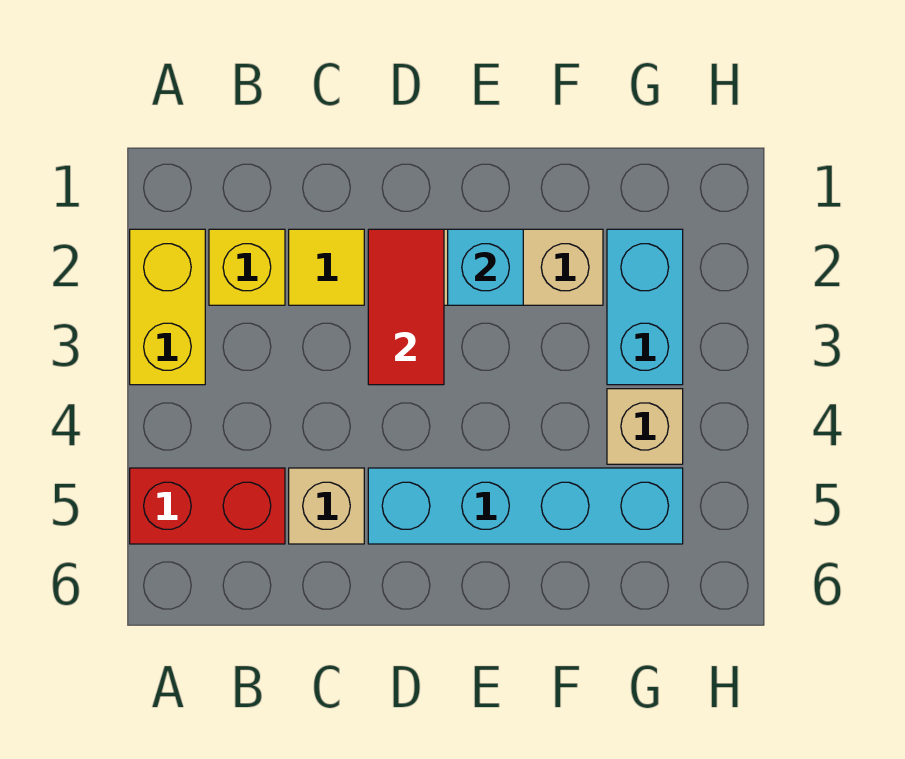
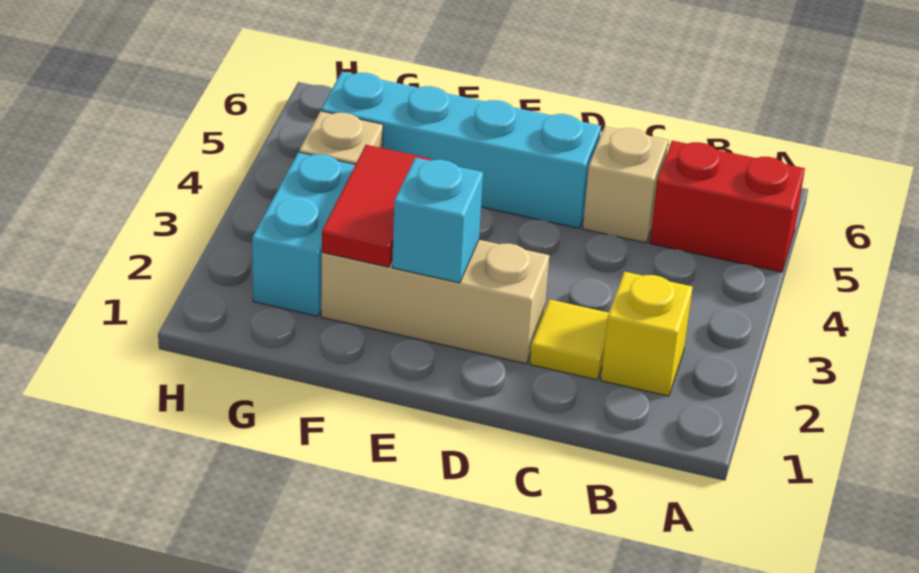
yellow brick A2:A3 level 1 -> none
red tile D2:D3 level 2 -> red tile F2:F3 level 2

